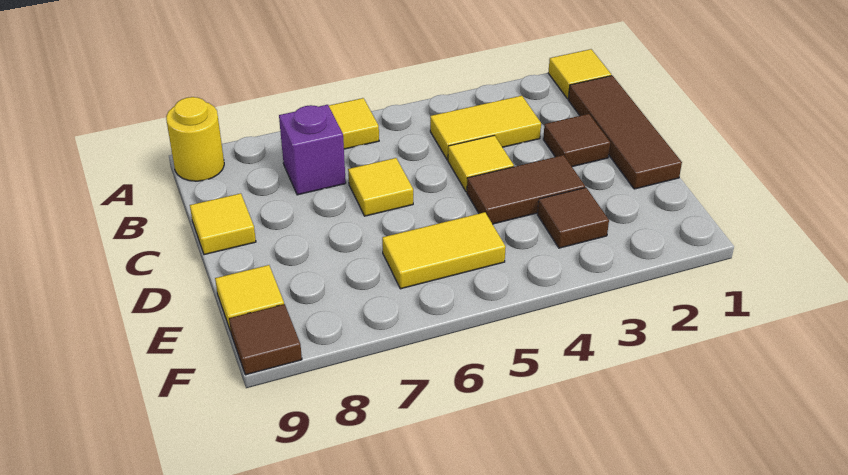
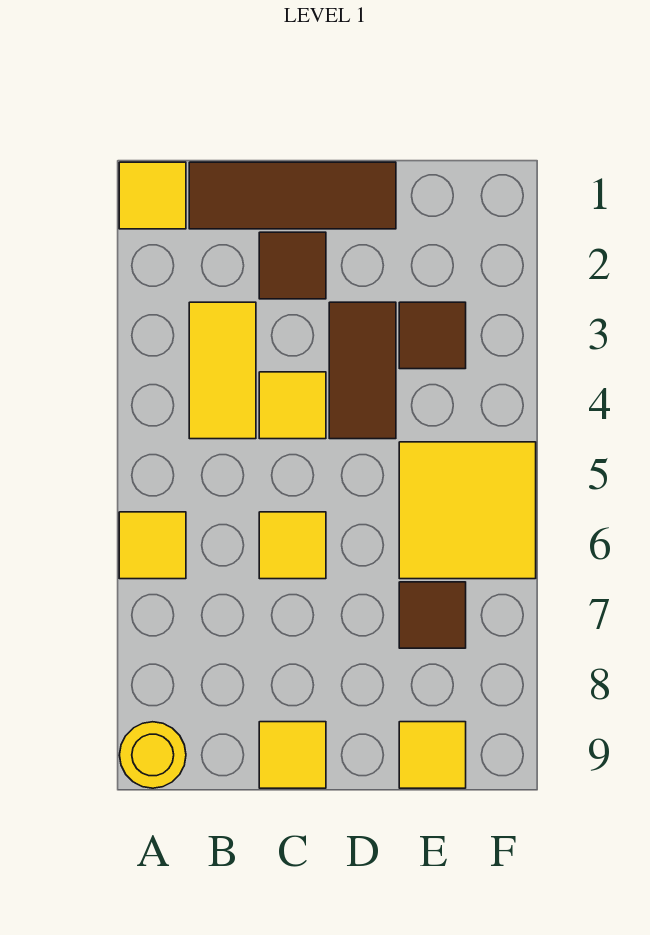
purple brick B7 level 1 -> none
yellow tile E5:E6 level 1 -> yellow tile E5:F6 level 1
brown tile F9 level 1 -> brown tile E7 level 1

